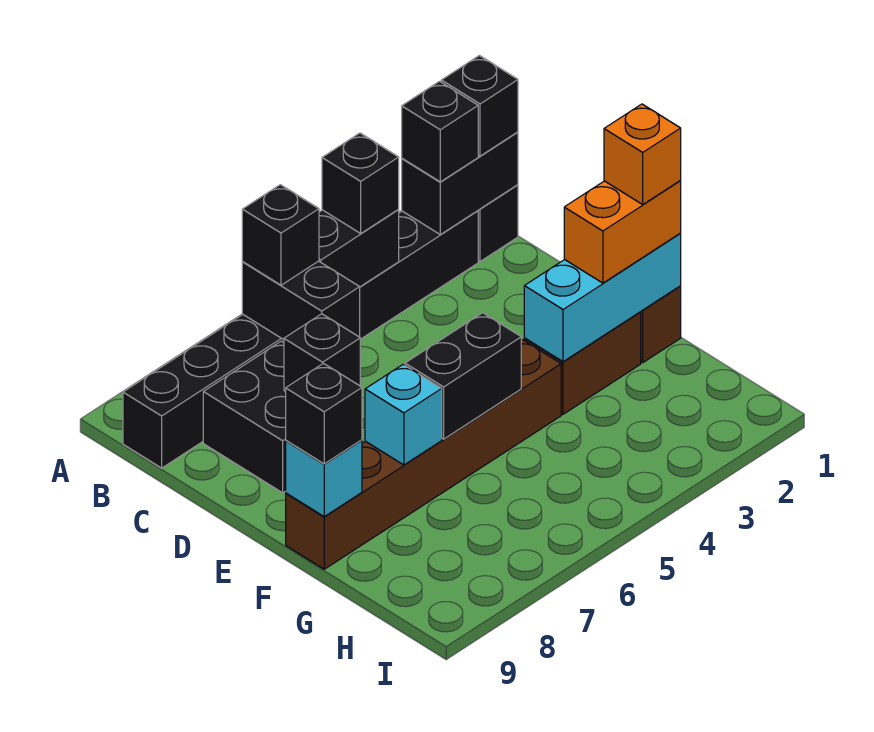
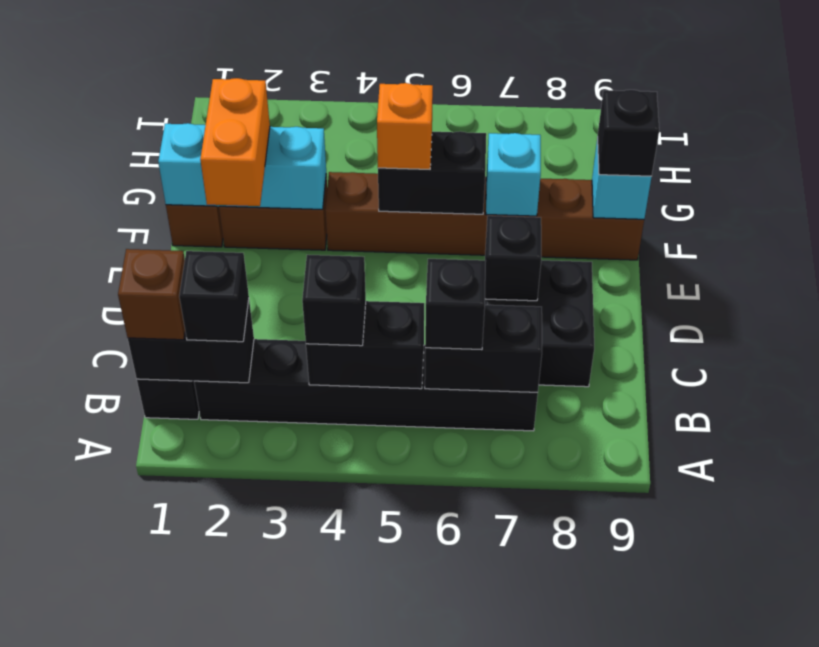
black brick B1 level 3 -> brown brick B1 level 3
black brick B2:B9 level 1 -> black brick B2:B7 level 1
black brick B6:C6 level 2 -> black brick B6:B7 level 2
orange brick F1:F2 level 3 -> orange brick E2:F2 level 3
orange brick F1 level 4 -> orange brick F5 level 3

